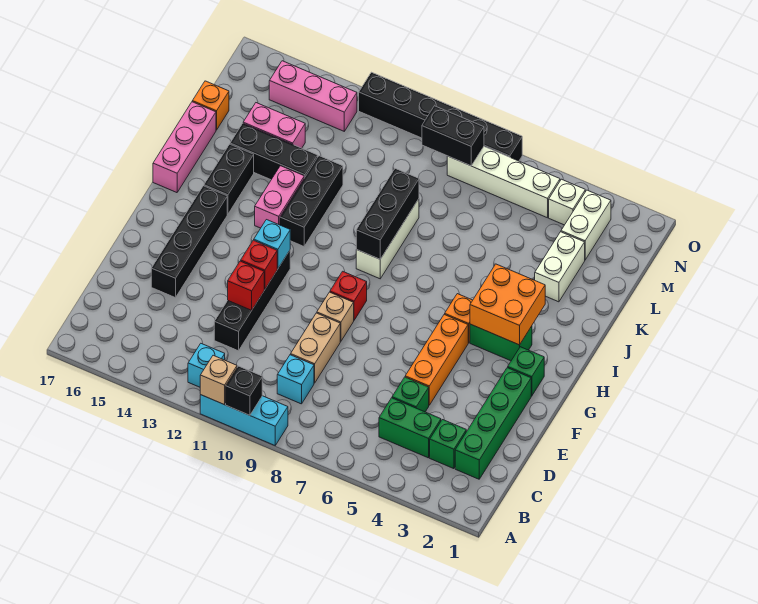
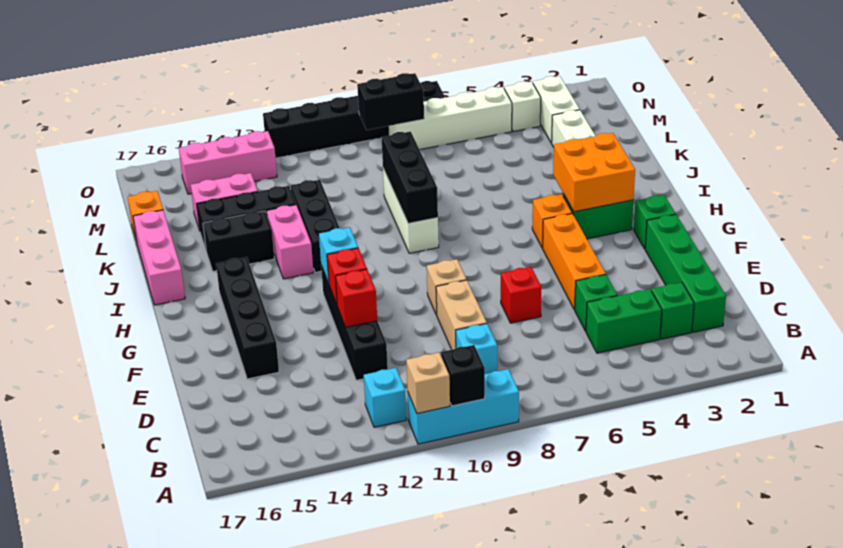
red brick G9 level 1 -> red brick E7 level 1
black brick I15:J15 level 1 -> black brick J14:J15 level 1

